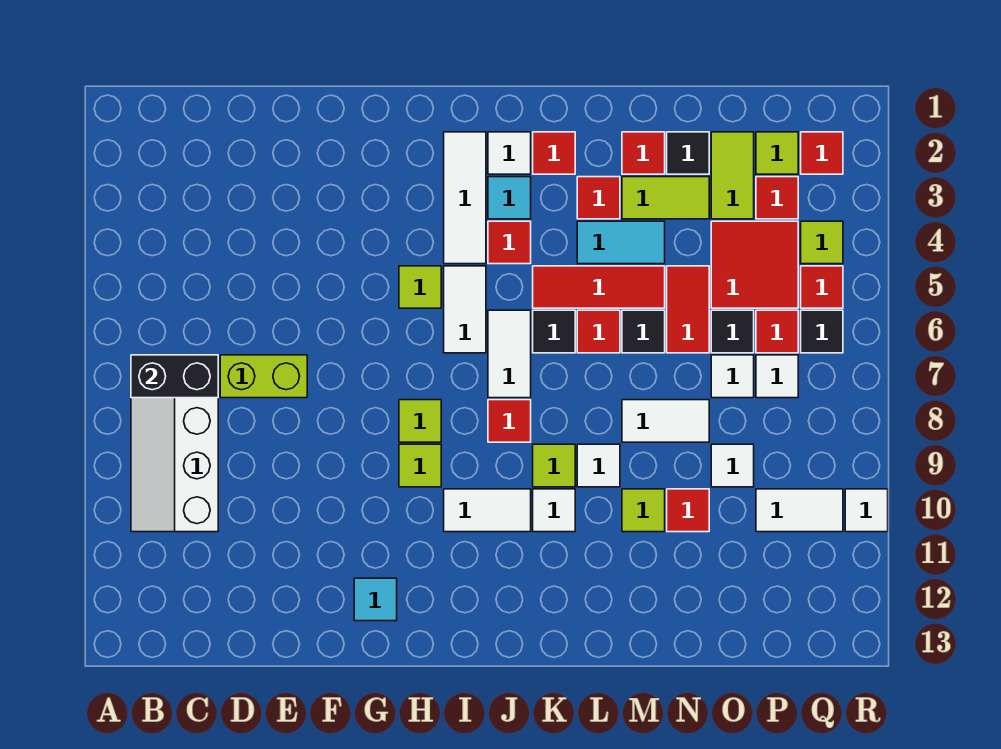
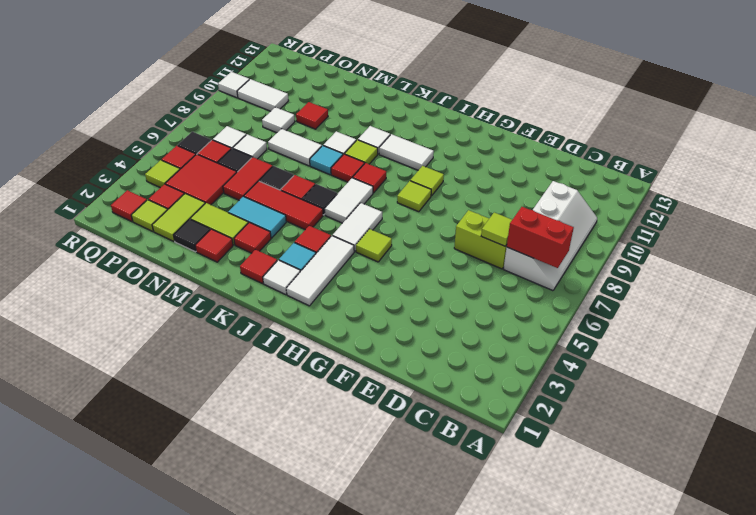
black brick B7:C7 level 2 -> red brick B7:C7 level 2
cyan tile G12 level 1 -> cyan tile L8 level 1
none -> red tile K8 level 1
lime tile M10 level 1 -> lime tile D7 level 2

